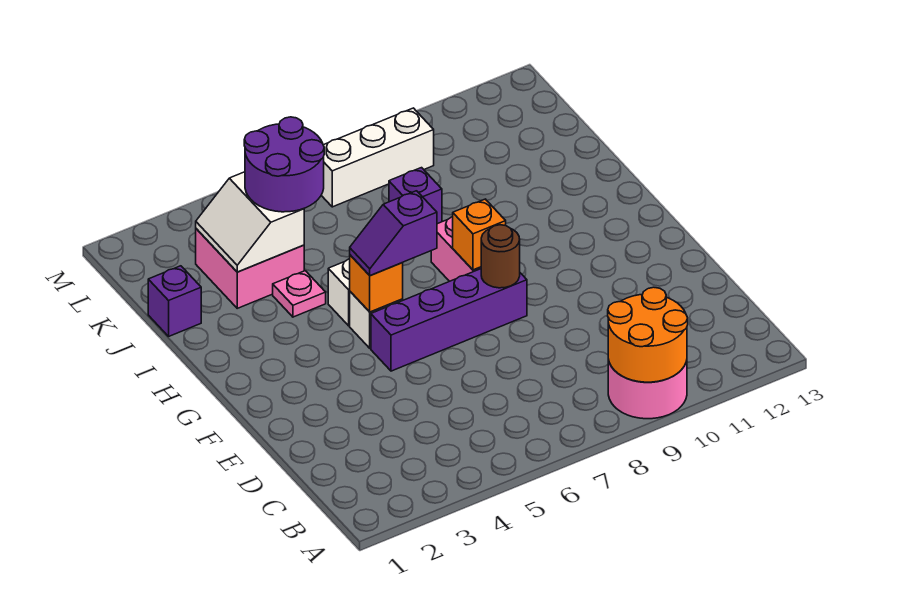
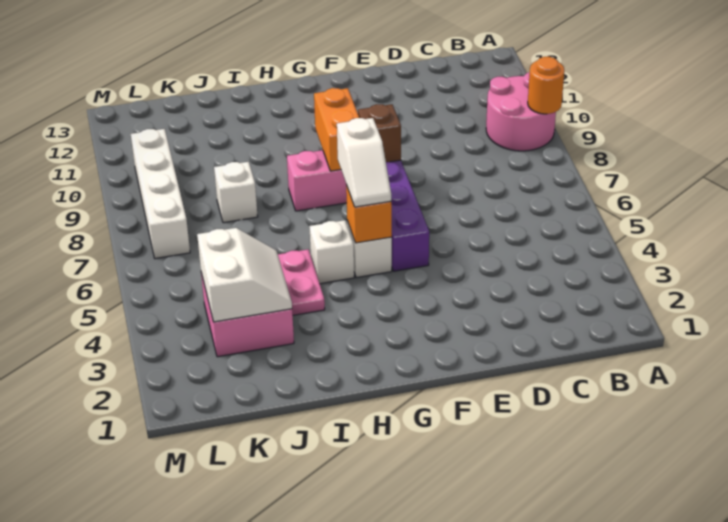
orange round brick A9:B10 level 2 -> orange round brick A9 level 2
brown round brick F8 level 2 -> brown brick F8 level 2
purple slope G5:G6 level 3 top 6 -> white slope G5:G6 level 3 top 6
orange brick G8 level 2 -> orange brick G8:G9 level 2
pink plate I4 level 1 -> pink plate I4:I5 level 1
purple brick J1 level 1 -> none
white slope J3:K4 level 2 top 4 -> white slope J3:K4 level 2 top K
purple round brick J4:K5 level 3 -> none
purple brick J8 level 1 -> white brick J8 level 1
white brick L7:L9 level 1 -> white brick L7:L10 level 1

